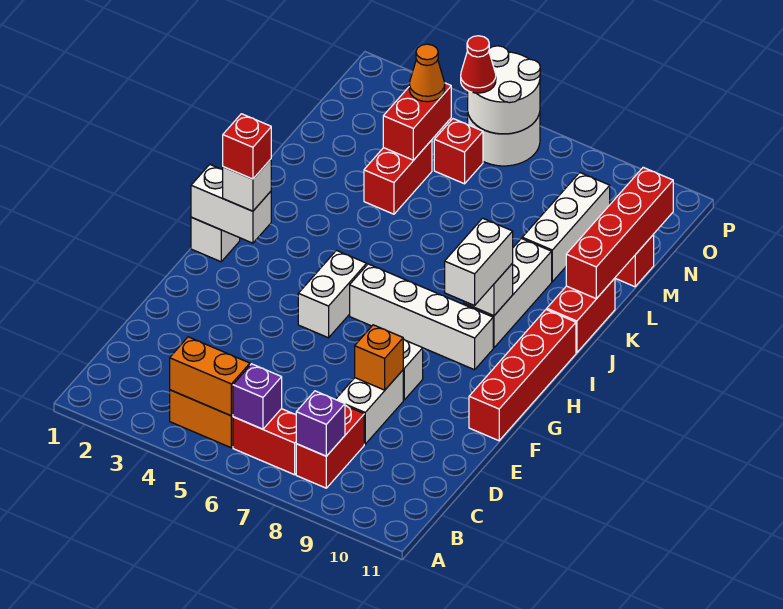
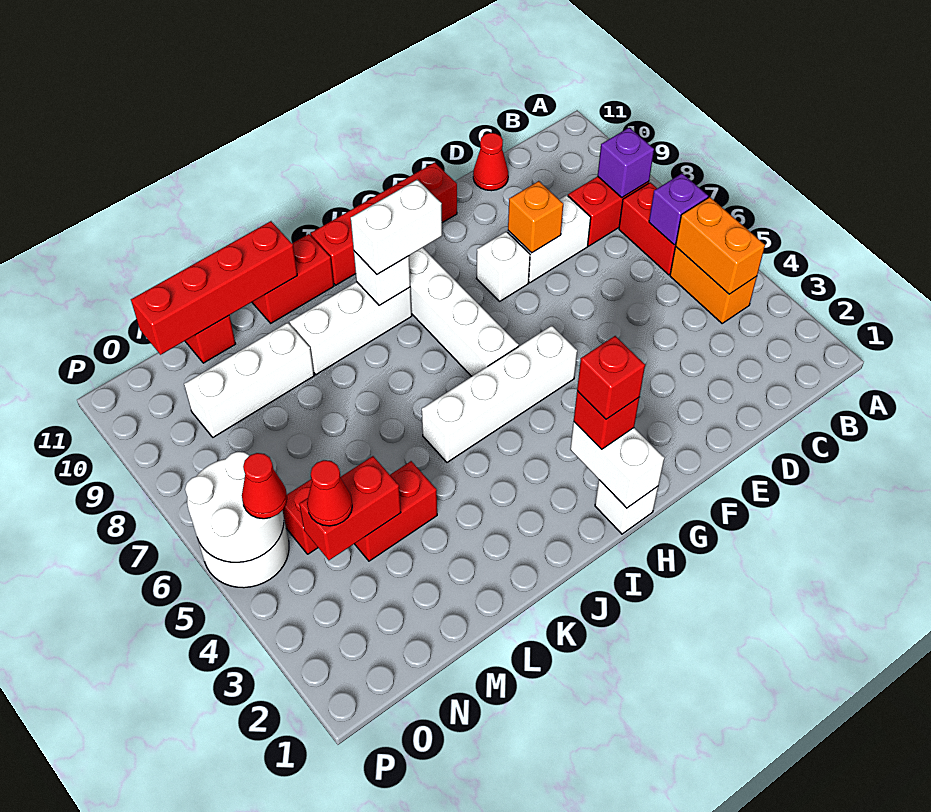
none -> red cone D11 level 1
white brick G5:H5 level 1 -> white brick G5:J5 level 1
white brick H2 level 3 -> red brick H2 level 3
orange cone N4 level 3 -> red cone N4 level 3

